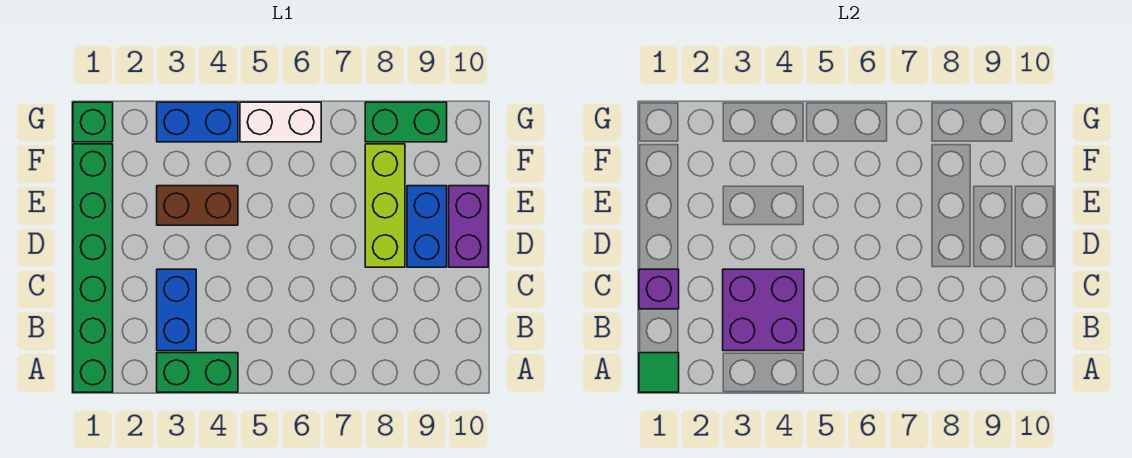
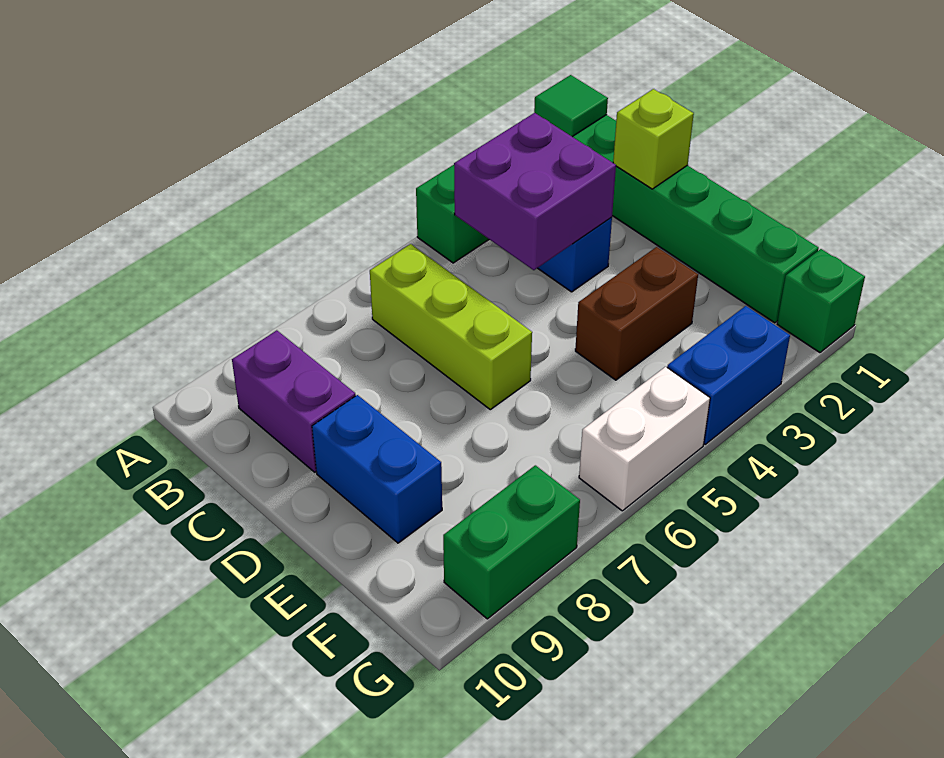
purple brick C1 level 2 -> lime brick C1 level 2
lime brick D8:F8 level 1 -> lime brick B6:D6 level 1
purple brick D10:E10 level 1 -> purple brick B9:C9 level 1

